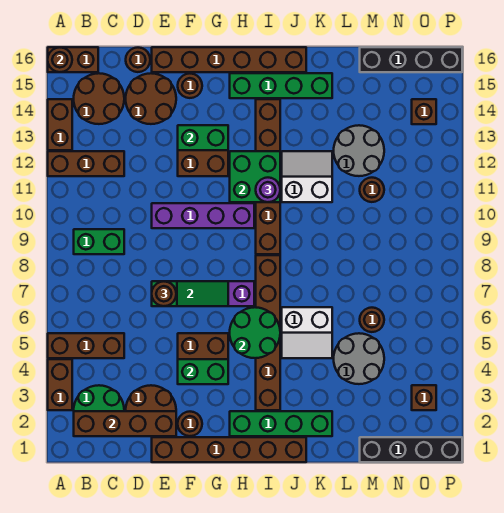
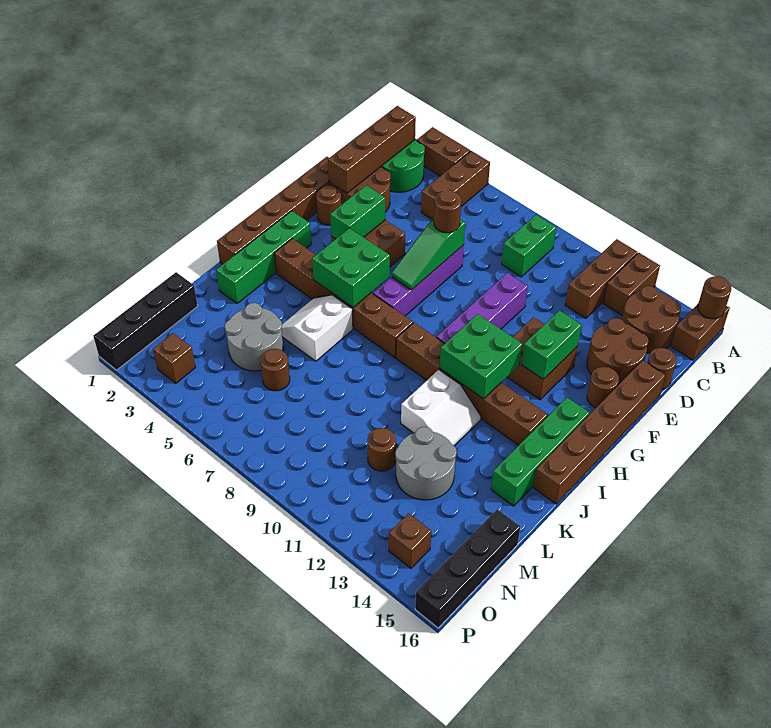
brown brick A13:A14 level 1 -> brown brick A13:B13 level 1
green round brick H5:I6 level 2 -> green brick H5:I6 level 2
purple round brick I11 level 3 -> none

